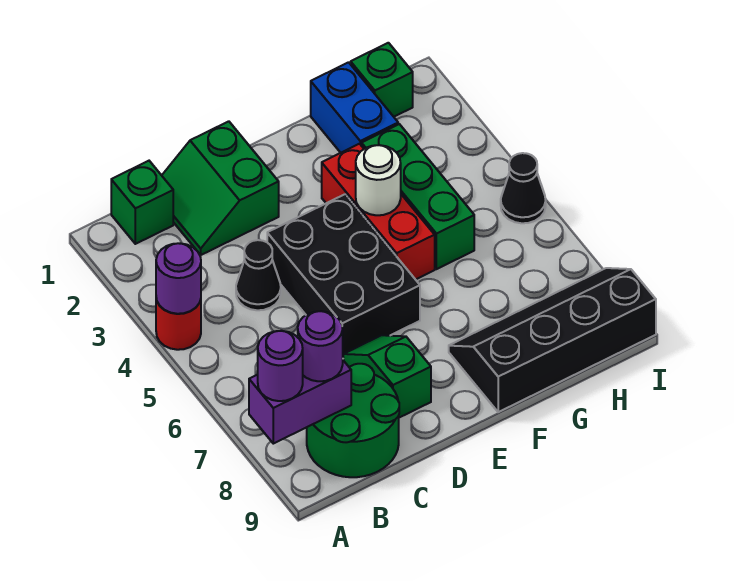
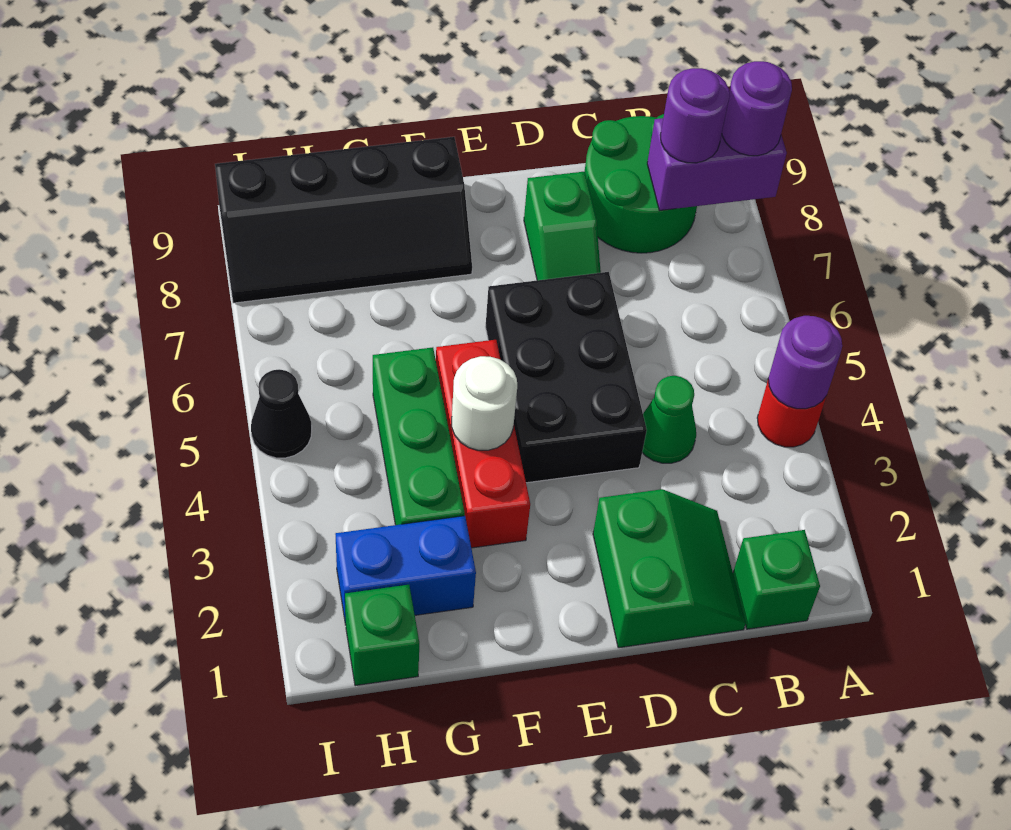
black cone C4 level 1 -> green cone C4 level 1
blue brick G1:G2 level 1 -> blue brick G2:H2 level 1

